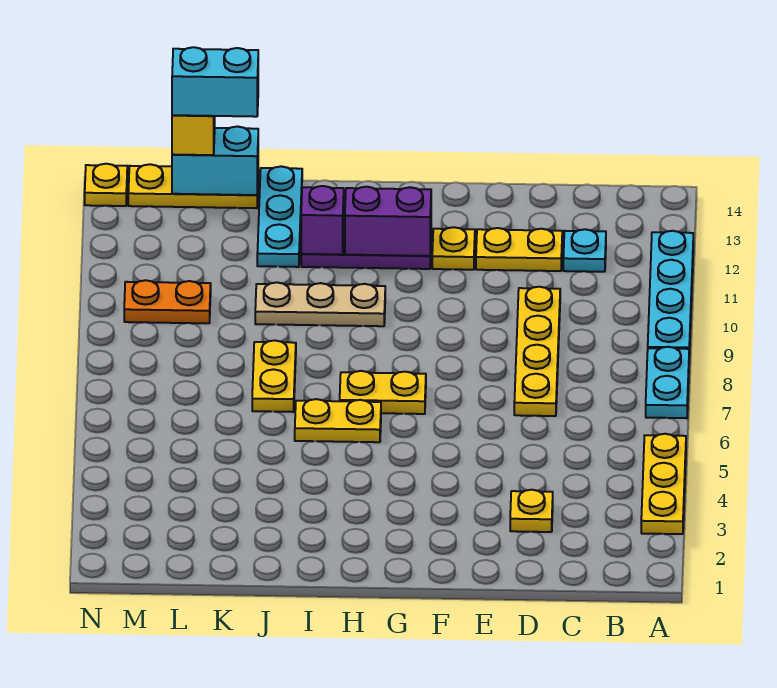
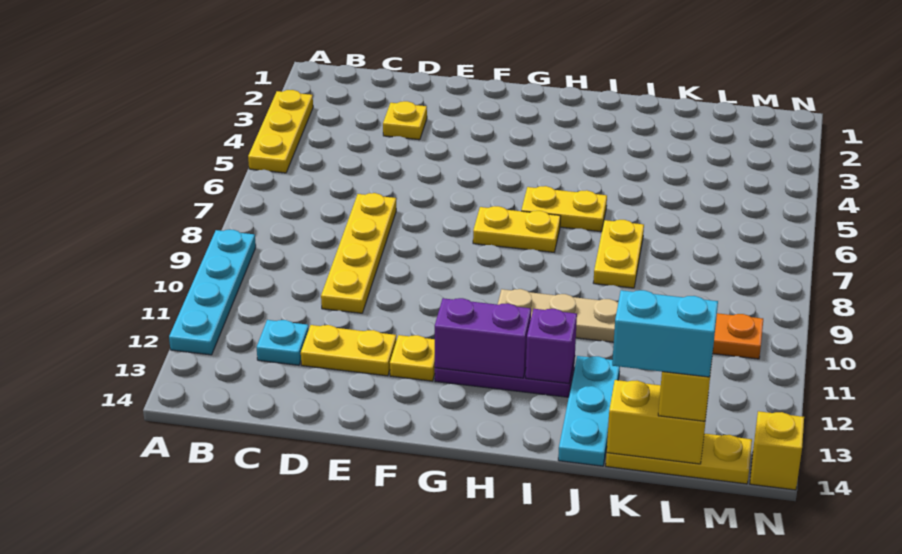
cyan plate A7:A8 level 1 -> none
cyan brick K14:L14 level 2 -> yellow brick K14:L14 level 2
yellow plate N14 level 1 -> yellow brick N14 level 1

